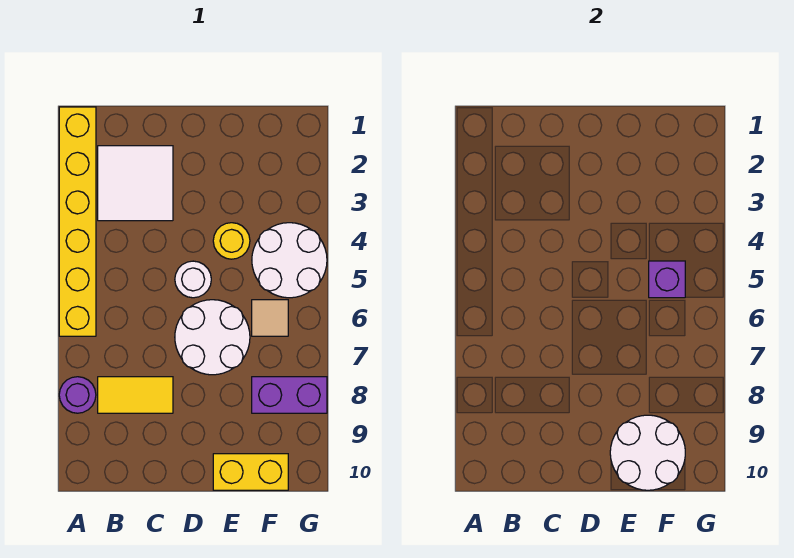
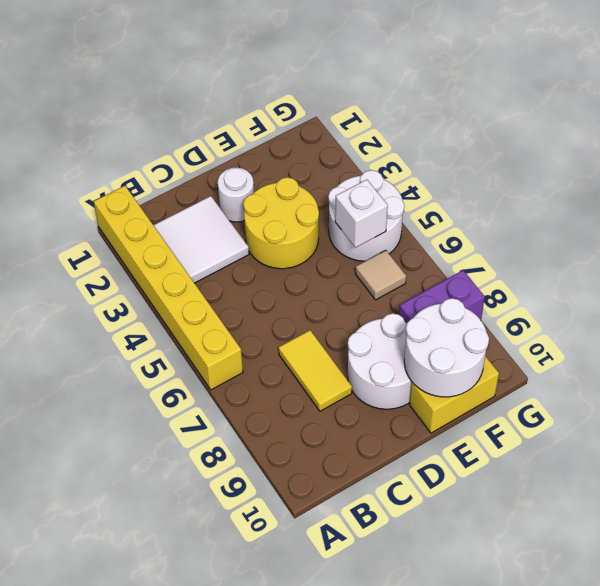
purple round brick A8 level 1 -> none
yellow tile B8:C8 level 1 -> yellow tile C7:C8 level 1
white round brick D5 level 1 -> white round brick D2 level 1
white round brick D6:E7 level 1 -> white round brick D8:E9 level 1
yellow round brick E4 level 1 -> yellow round brick D3:E4 level 1
purple brick F5 level 2 -> white brick F5 level 2

